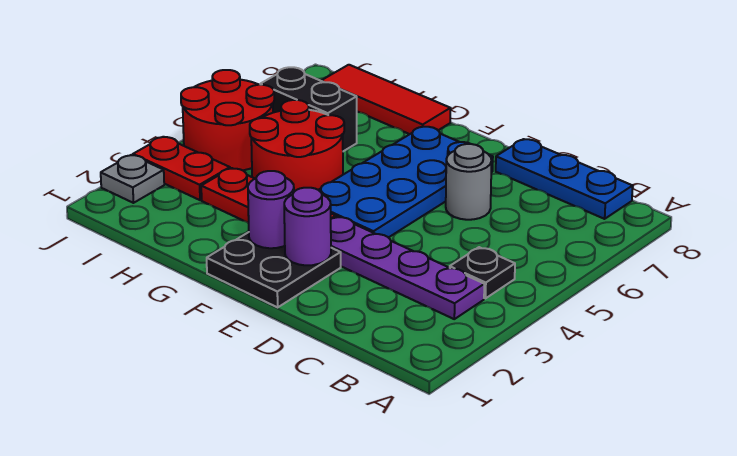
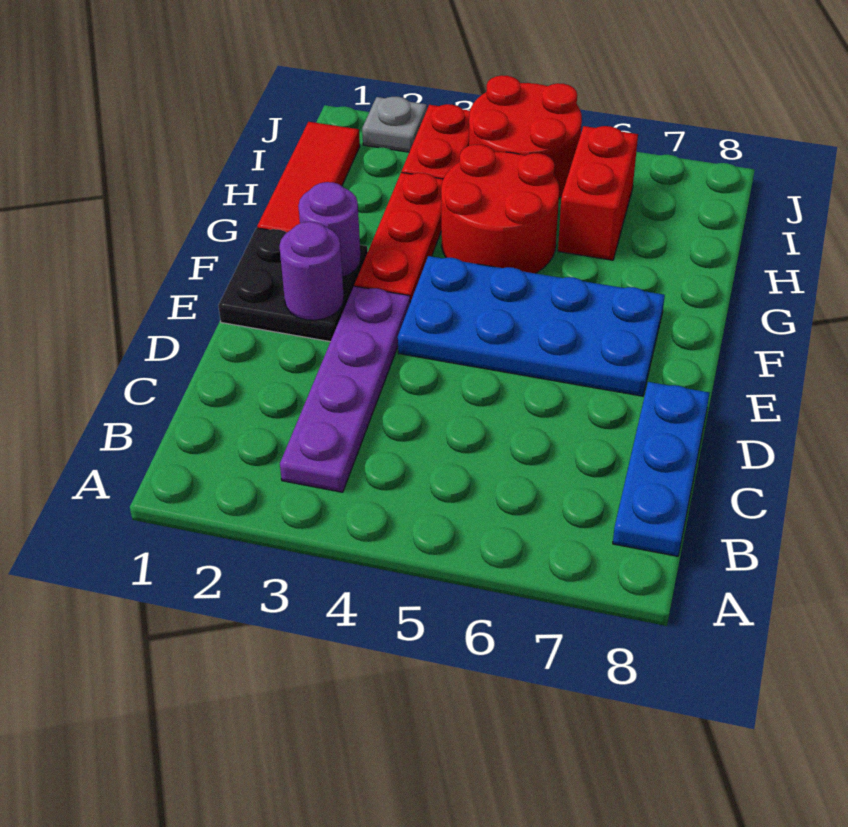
black plate B4 level 1 -> none
grey round brick D6 level 1 -> none
red tile G8:I8 level 1 -> red tile G1:I1 level 1
black brick H6:I6 level 1 -> red brick H6:I6 level 1

